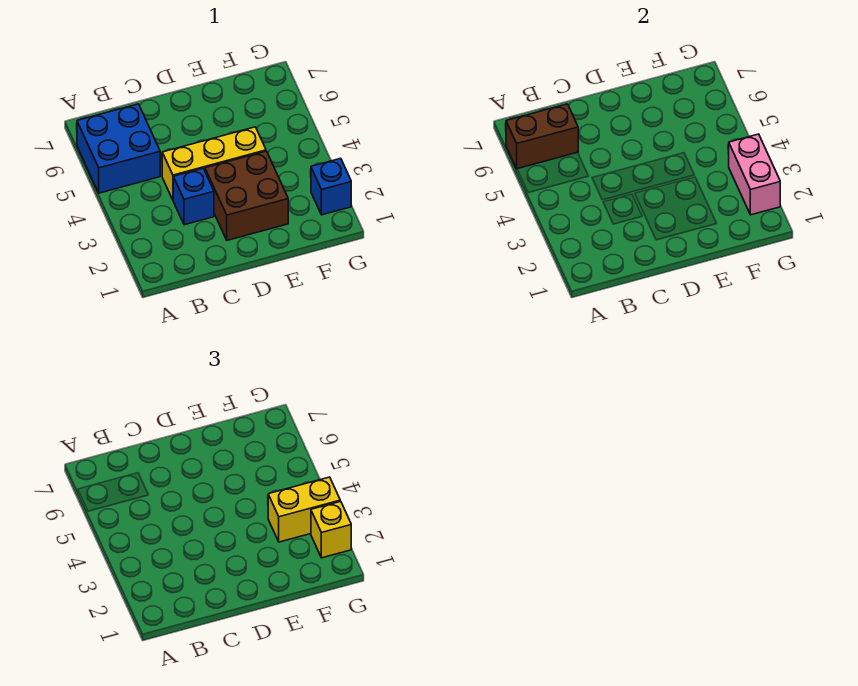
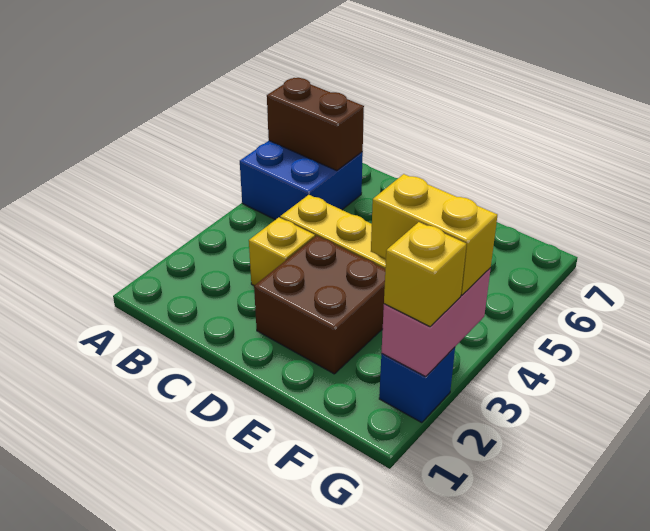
blue brick C3 level 1 -> yellow brick C3 level 1

